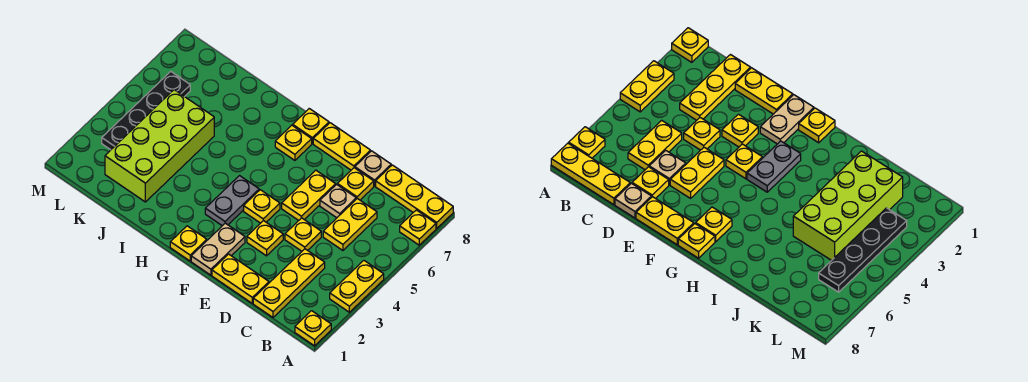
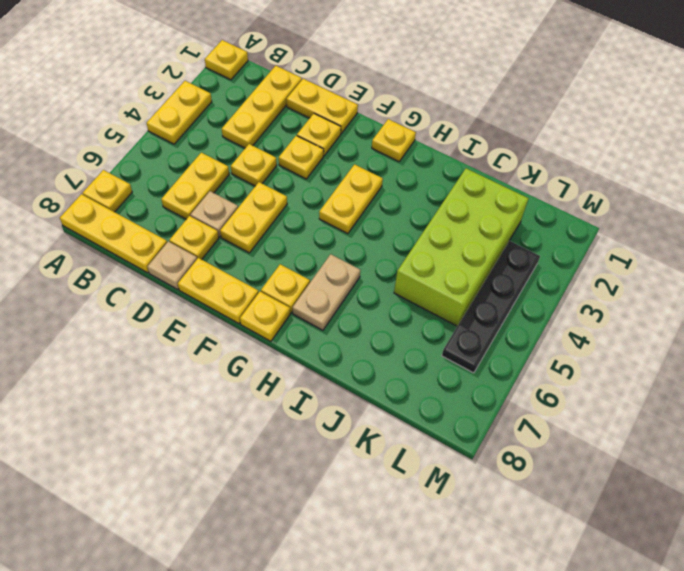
tan plate F1:F2 level 1 -> tan plate H6:H7 level 1
yellow plate F4 level 1 -> yellow plate E2 level 1
grey plate G3:G4 level 1 -> yellow plate G3:G4 level 1

